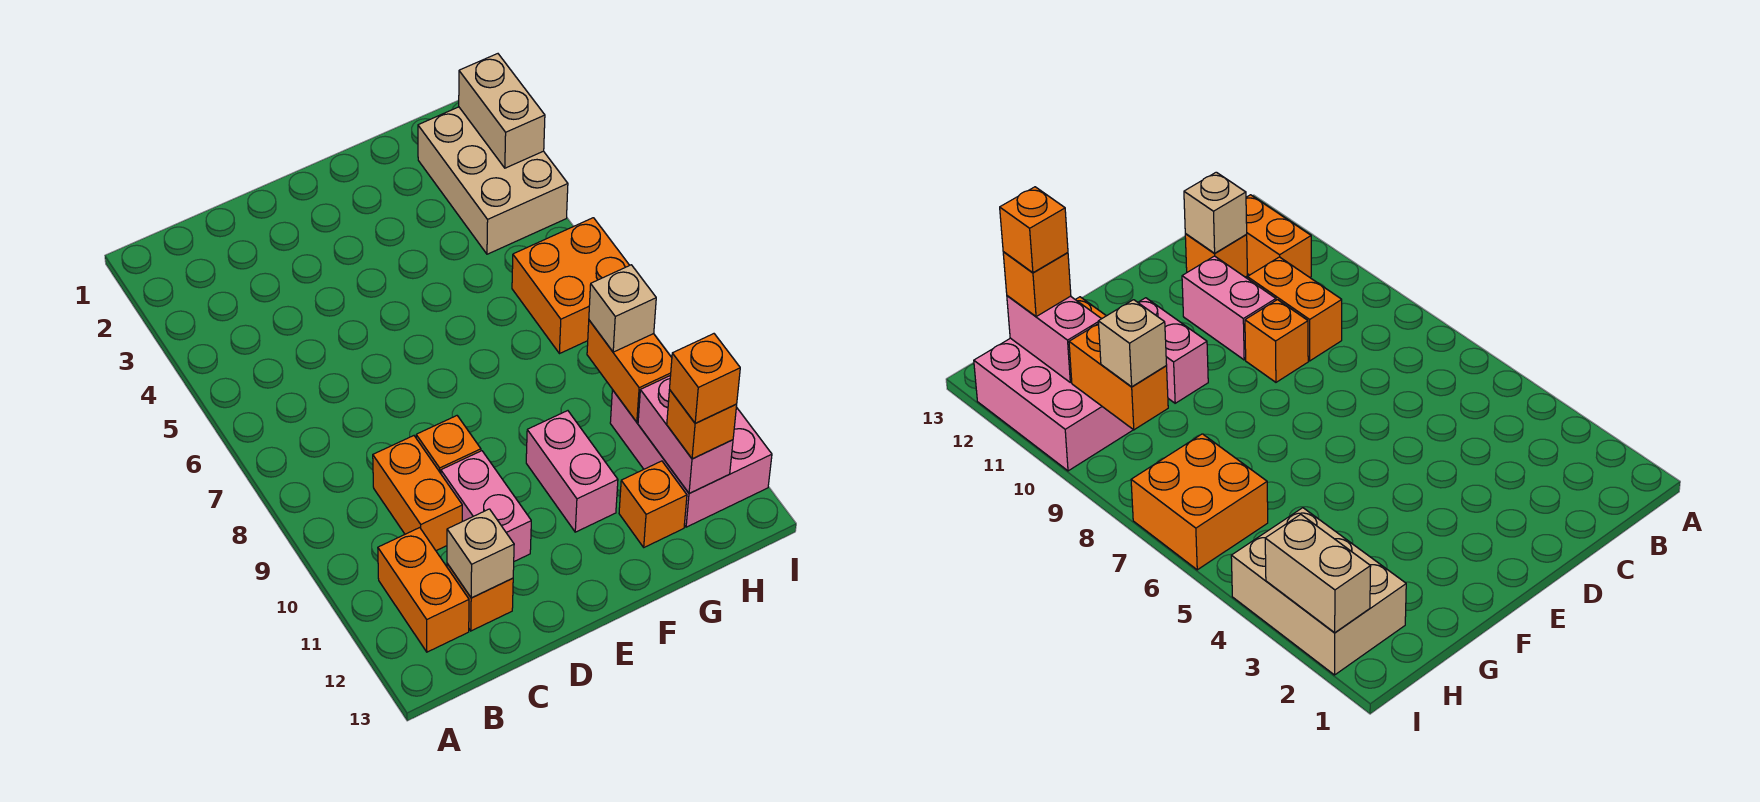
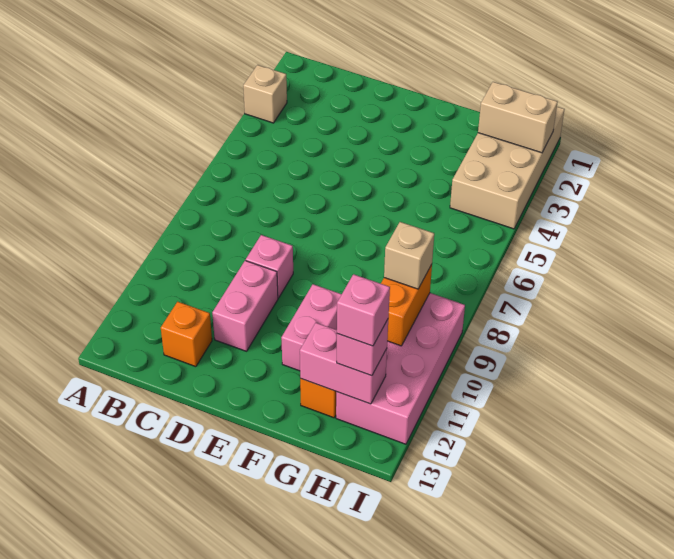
orange brick B11:B12 level 1 -> none
orange brick C9:C10 level 1 -> none
tan brick C12 level 2 -> tan brick A3 level 1
orange brick D9 level 1 -> pink brick D9 level 1
tan brick H2:I4 level 1 -> tan brick H1:I4 level 1
orange brick H6:I7 level 1 -> none
pink brick H10:I12 level 1 -> pink brick H9:I12 level 1
pink brick H11:H12 level 2 -> pink brick G12:H12 level 2
orange brick H12 level 3 -> pink brick H12 level 3
orange brick H12 level 4 -> pink brick H12 level 4
tan brick I2:I3 level 2 -> tan brick H2:I2 level 2

